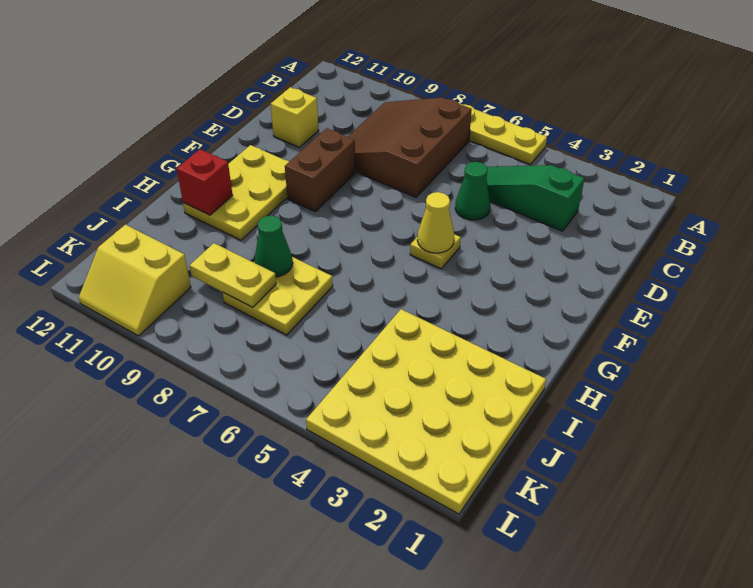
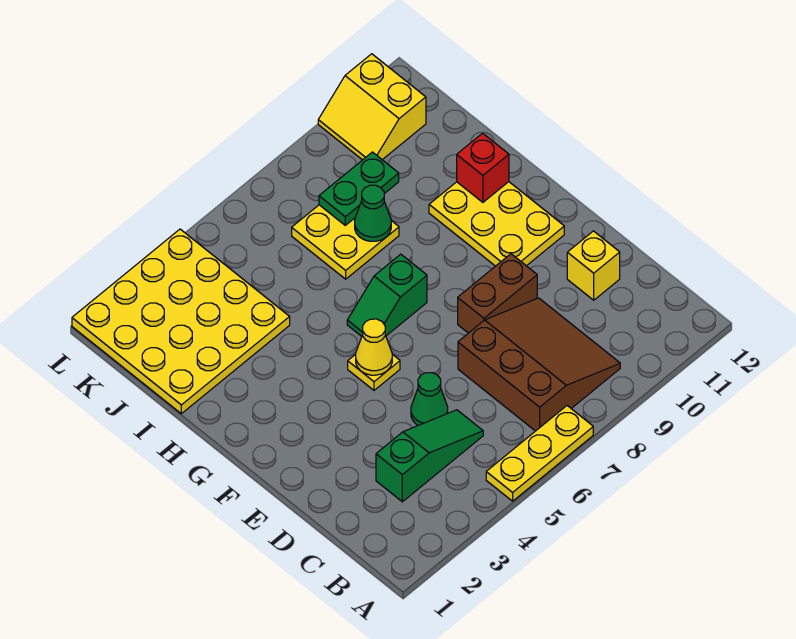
brown brick E9:F9 level 1 -> brown brick E8:E9 level 1
none -> green slope G6:G7 level 1 top 7
yellow plate J8:J9 level 2 -> green plate J8:J9 level 2
yellow slope K10:L11 level 1 top K -> yellow slope K10:L11 level 1 top 11

